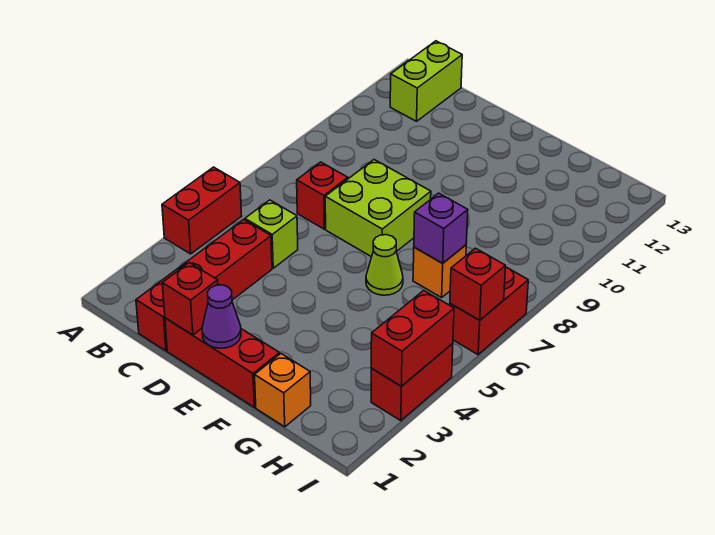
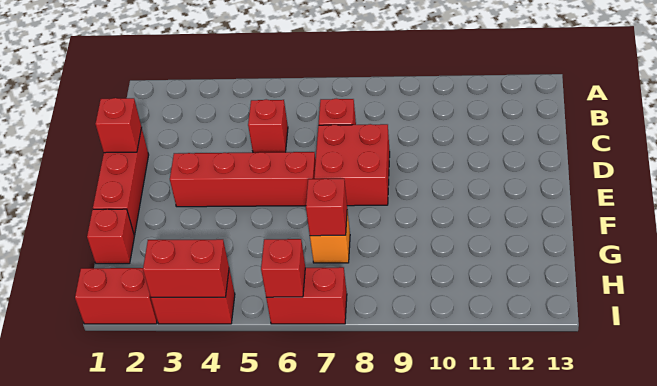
red brick A4:A5 level 1 -> red brick I1:I2 level 1
lime brick B12:B13 level 1 -> none
red brick C1:C4 level 1 -> red brick E3:E6 level 1
lime brick C5 level 1 -> red brick C5 level 1
lime brick D7:E8 level 1 -> red brick D7:E8 level 1
purple cone E1 level 2 -> none
lime cone F6 level 1 -> none
orange brick G1 level 1 -> red brick G1 level 1
purple brick G7 level 2 -> red brick G7 level 2

